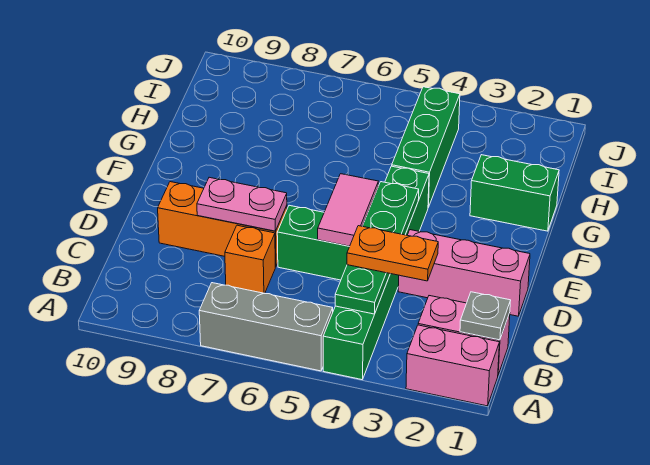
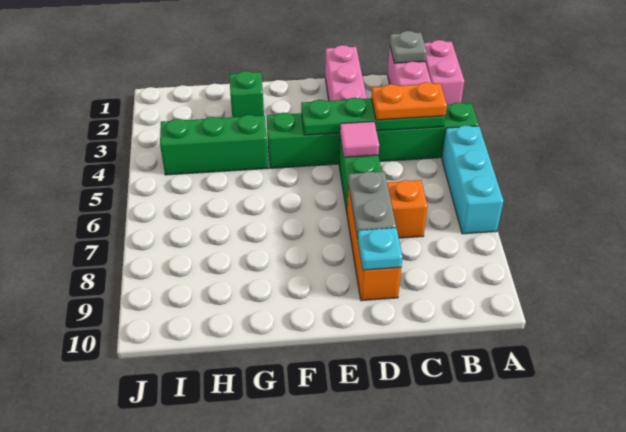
grey brick A5:A7 level 1 -> cyan brick A5:A7 level 1
orange plate C3:C4 level 3 -> orange plate B4:C4 level 3
pink tile D5:E5 level 2 -> pink tile D5 level 2
pink plate D7:D8 level 2 -> grey plate D7:D8 level 2
none -> cyan plate D9 level 2
green brick G1:G2 level 1 -> green brick G2 level 1

